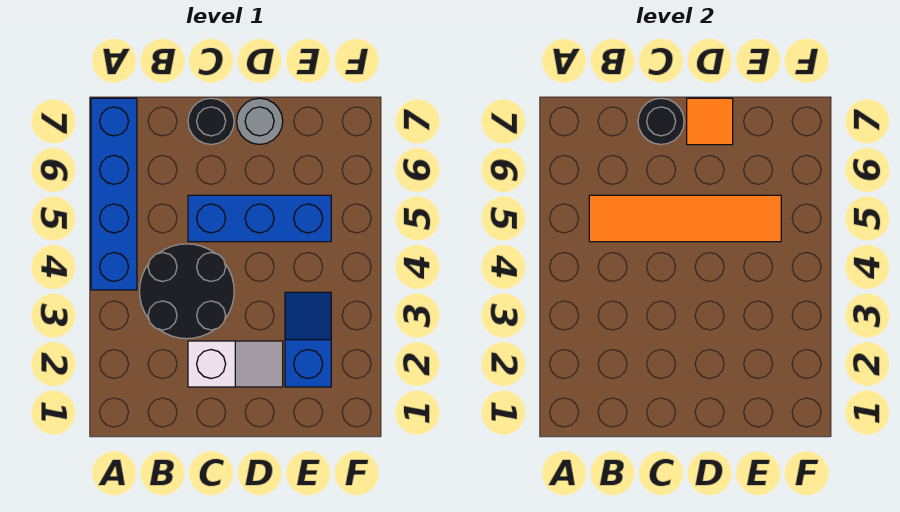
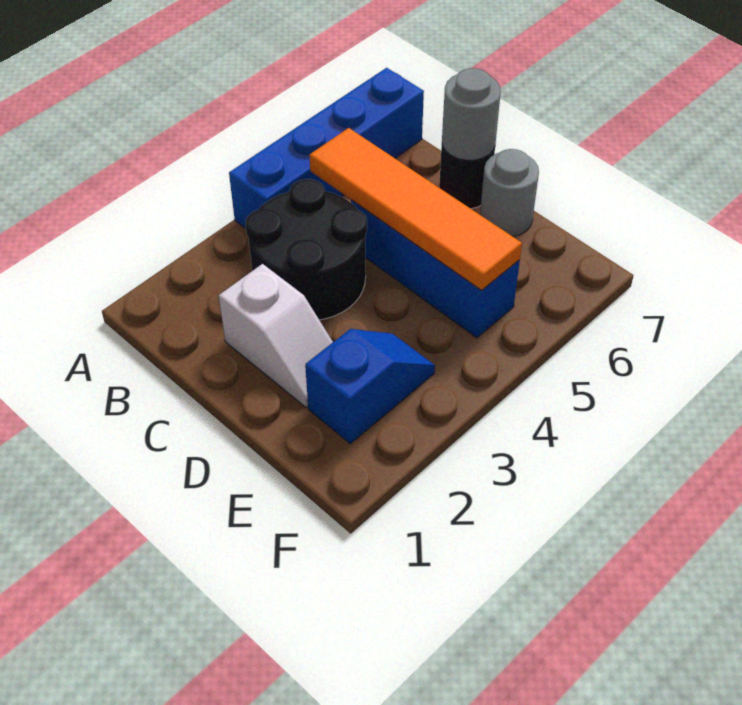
black round brick C7 level 2 -> grey round brick C7 level 2
orange tile D7 level 2 -> none

